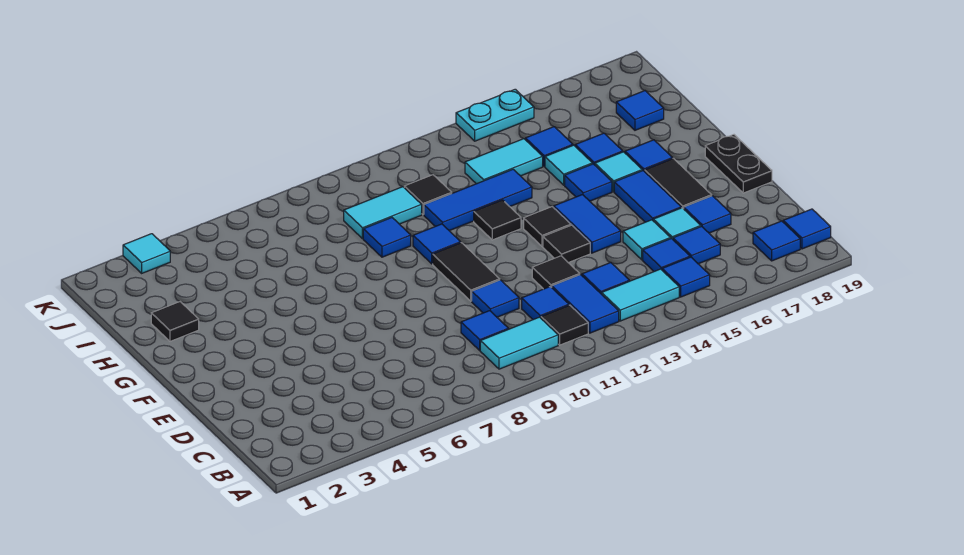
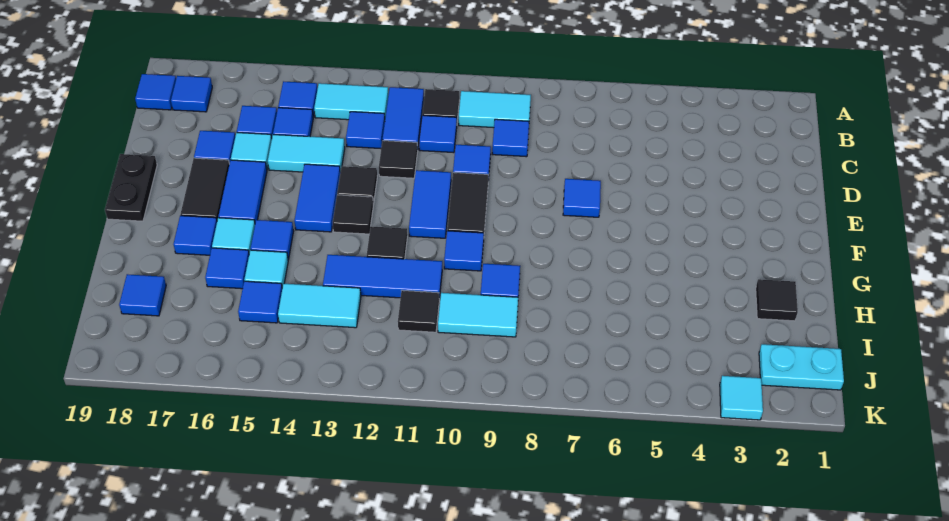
cyan tile D15 level 1 -> cyan tile D14:D15 level 1
none -> blue tile E7 level 1
none -> blue tile E11:F11 level 1
cyan plate K14:K15 level 1 -> cyan plate J1:J2 level 1

